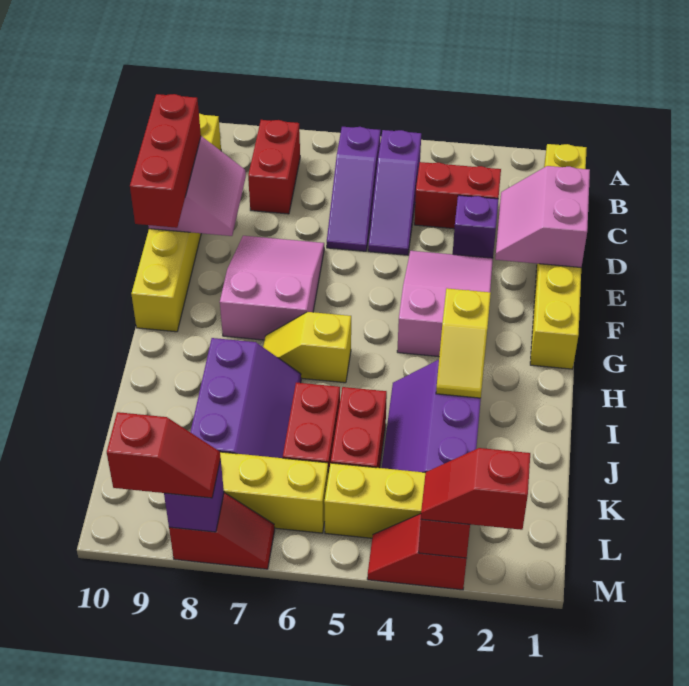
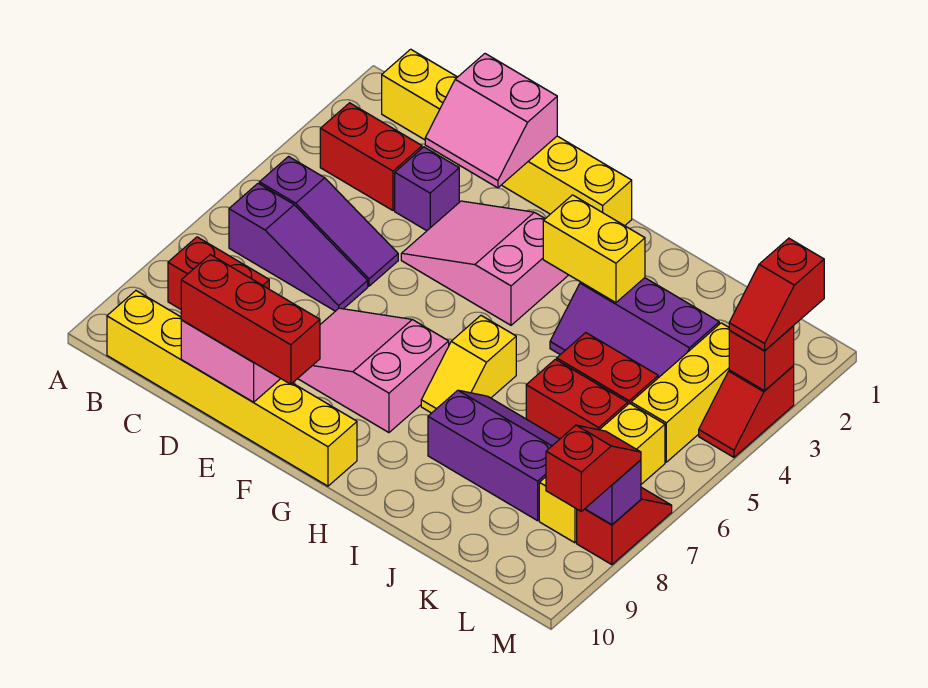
red brick C3:C4 level 1 -> red brick B3:C3 level 1
yellow slope H3:I3 level 2 top H -> yellow brick H3:I3 level 2

